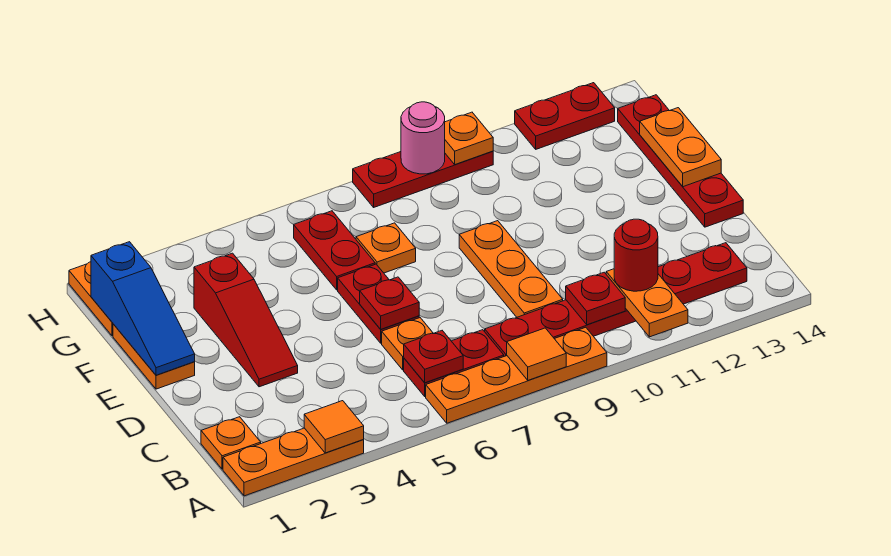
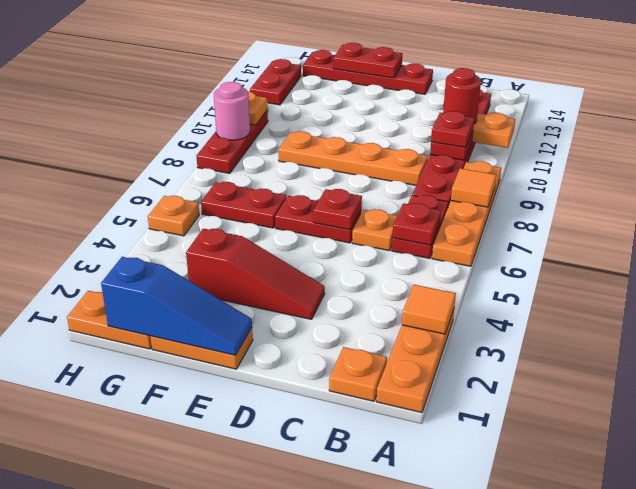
none -> red plate B10 level 3
orange plate C9:E9 level 1 -> orange plate C9:F9 level 1
orange plate E14:F14 level 2 -> red plate E14:F14 level 2
orange plate F7 level 1 -> orange plate H5 level 1

